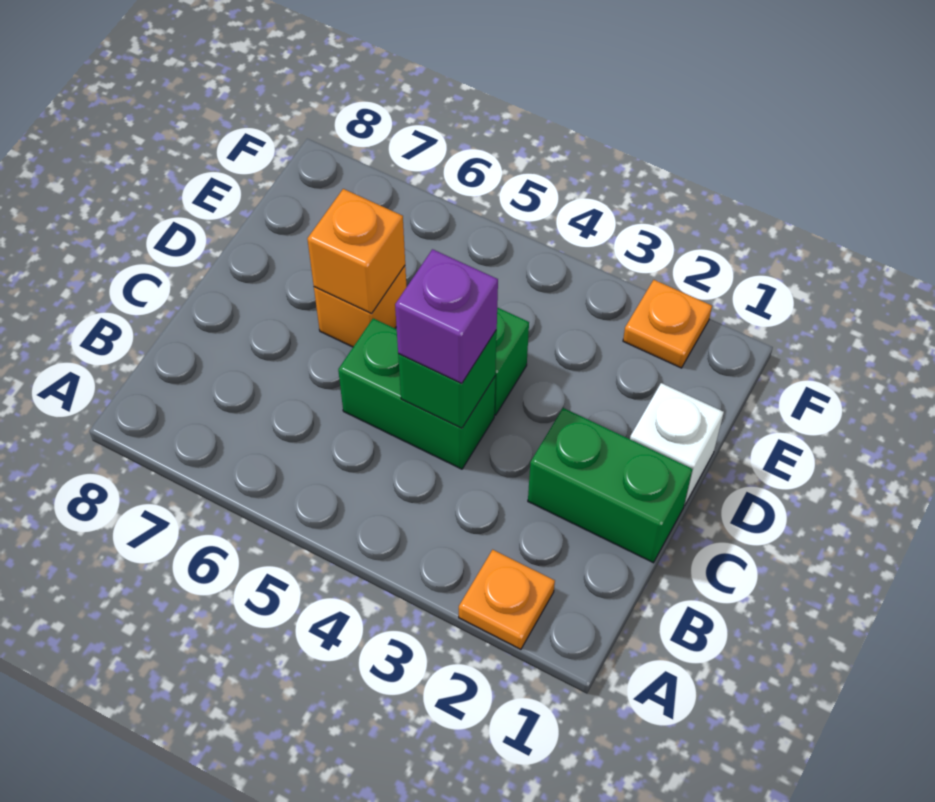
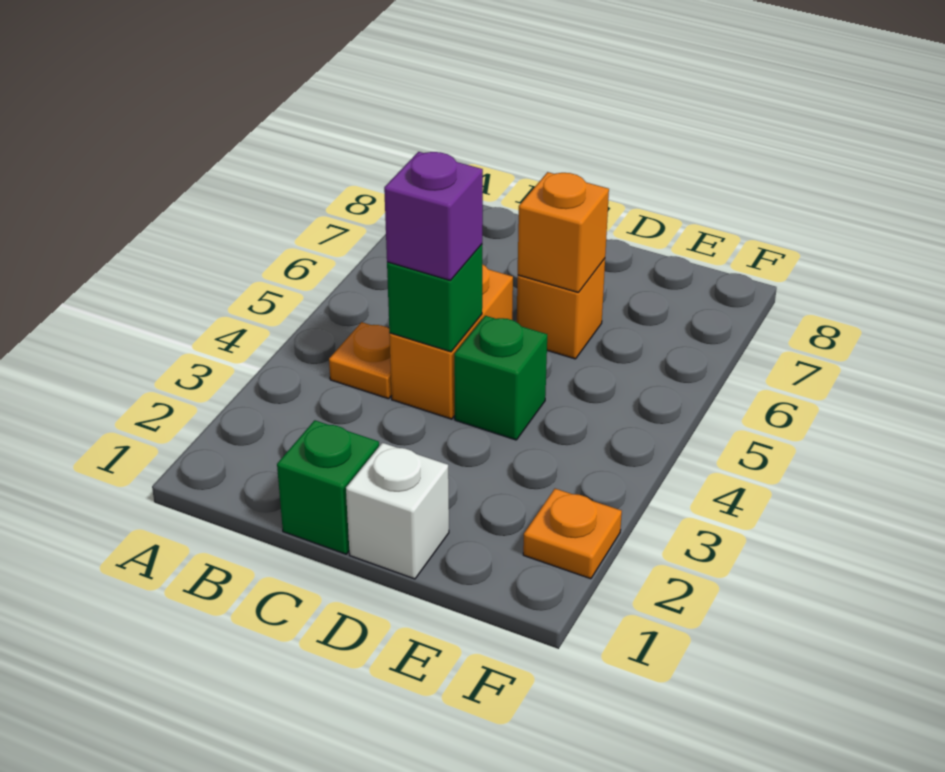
orange plate A2 level 1 -> orange plate B4 level 1
green brick C1:C2 level 1 -> green brick C1 level 1
green brick C4:C5 level 1 -> orange brick C4:C5 level 1

